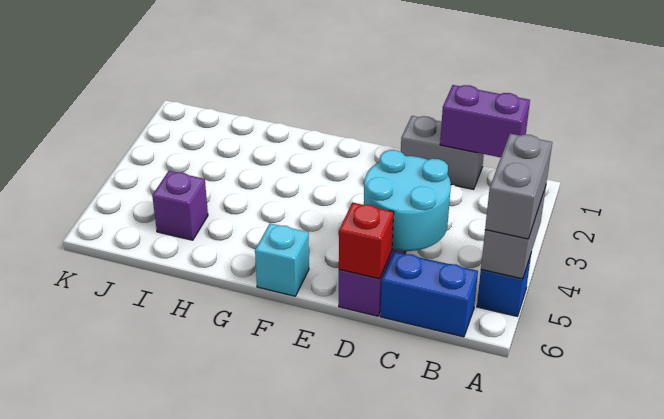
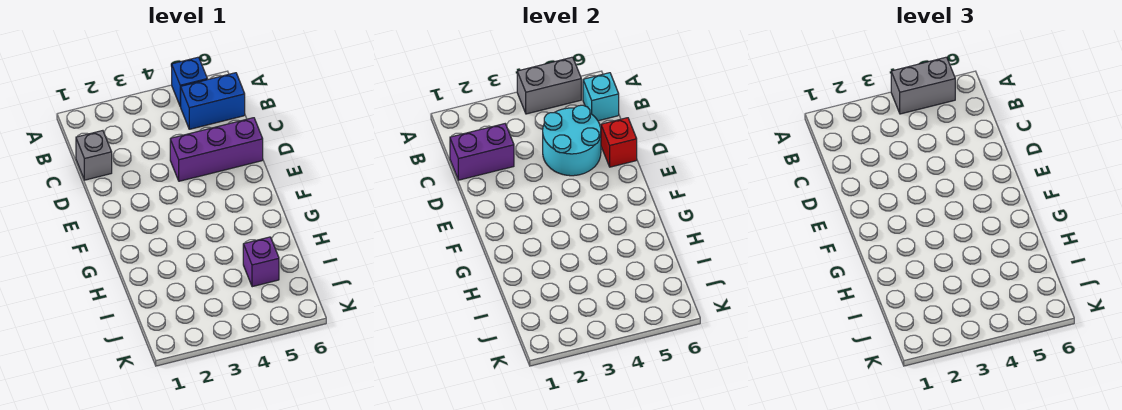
purple brick B1:C1 level 2 -> purple brick C1:C2 level 2
blue brick B6:C6 level 1 -> blue brick B5:B6 level 1
grey brick C1:D1 level 1 -> grey brick C1 level 1
cyan brick F6 level 1 -> cyan brick B6 level 2

